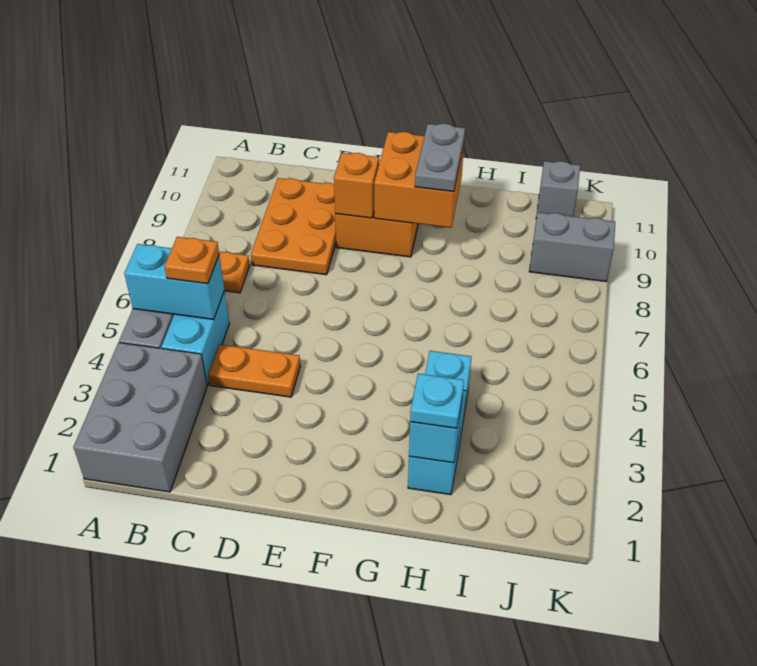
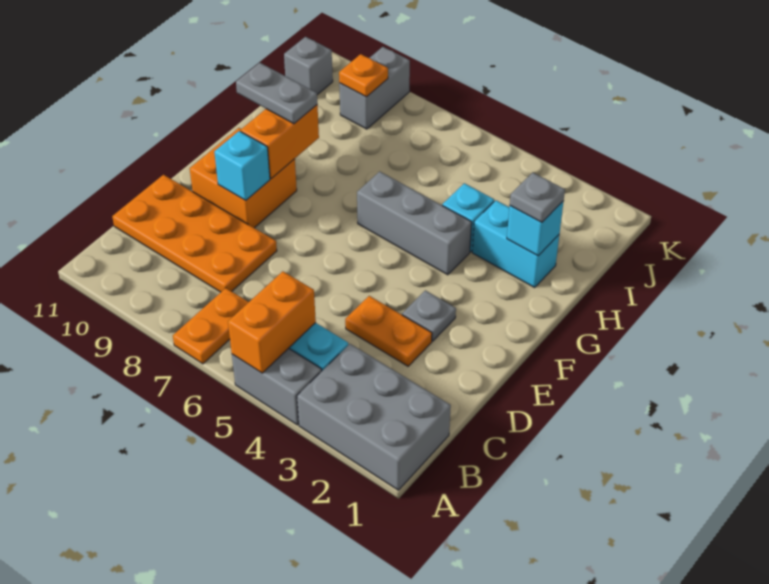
cyan brick A5:B5 level 2 -> orange brick A5:B5 level 2
orange plate B5 level 3 -> orange plate J9 level 2
orange plate C4:D4 level 1 -> orange plate D3:D4 level 1
orange plate C8:D10 level 1 -> orange plate C8:D11 level 1
none -> grey plate E3 level 1
orange brick E9 level 2 -> cyan brick E9 level 2
orange brick F9:G10 level 2 -> orange brick F9:G9 level 2
none -> grey brick G4:G6 level 1
cyan plate H2 level 3 -> grey plate H2 level 3

